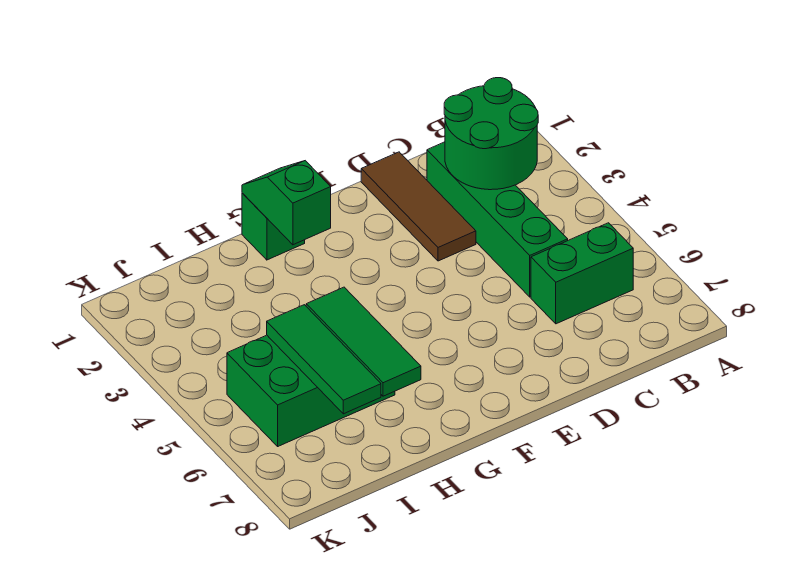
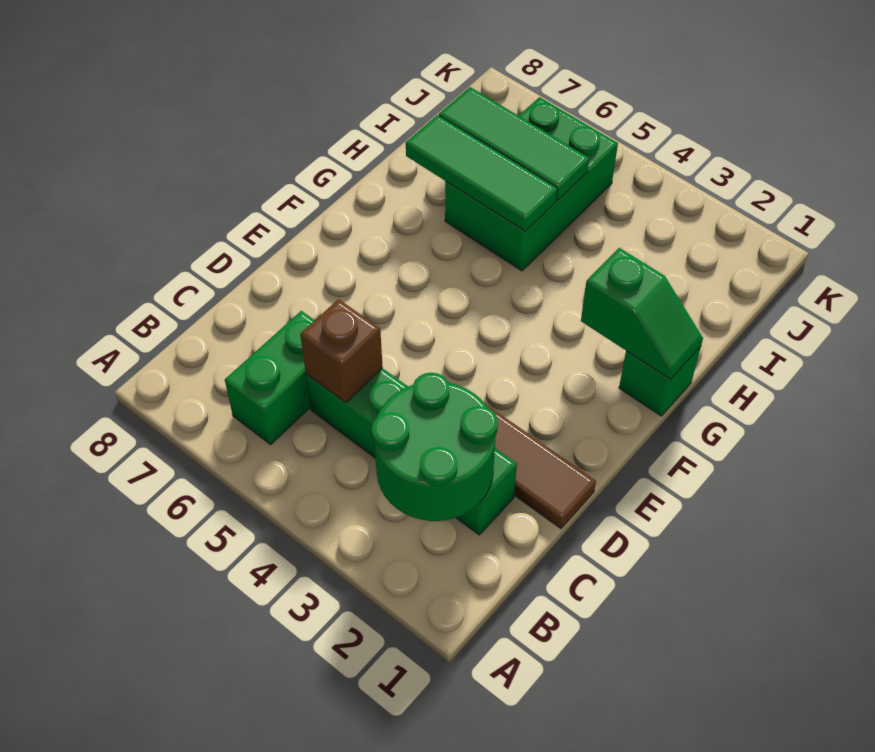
none -> brown brick C5 level 2

